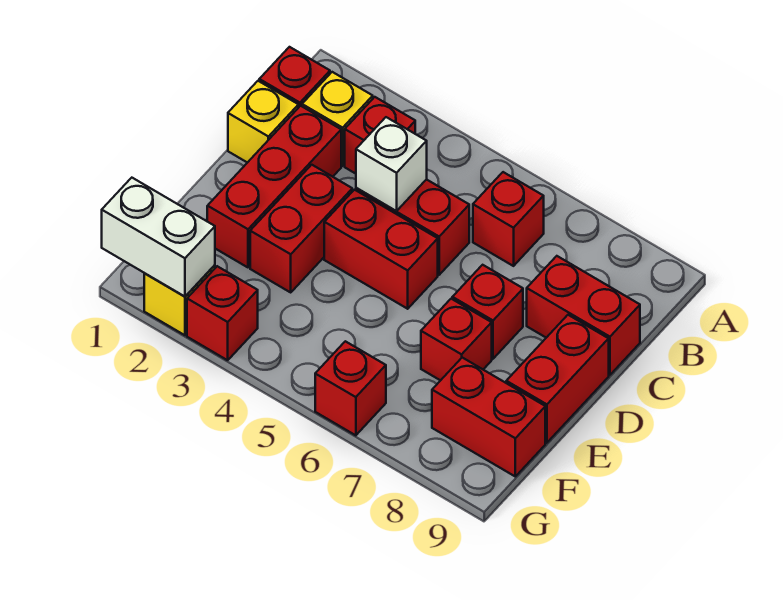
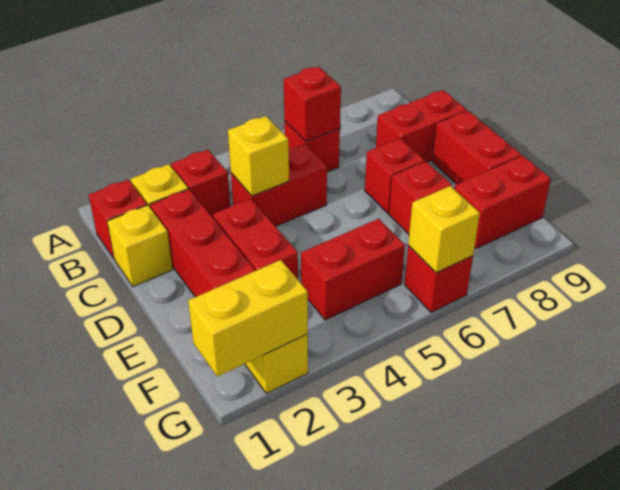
white brick C4 level 2 -> yellow brick C4 level 2
red brick D4:D5 level 1 -> red brick F4:F5 level 1
white brick G1:G2 level 2 -> yellow brick G1:G2 level 2
red brick G3 level 1 -> red brick B6 level 2
none -> yellow brick G6 level 2

